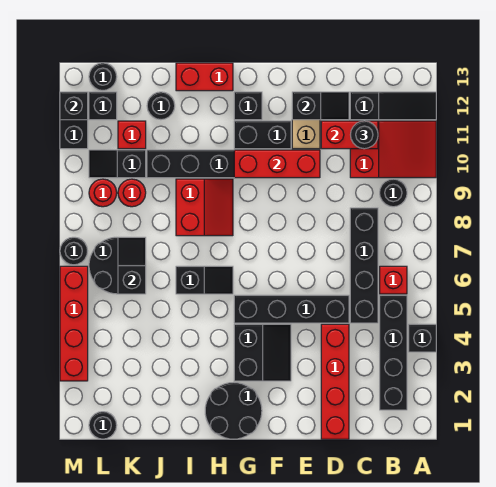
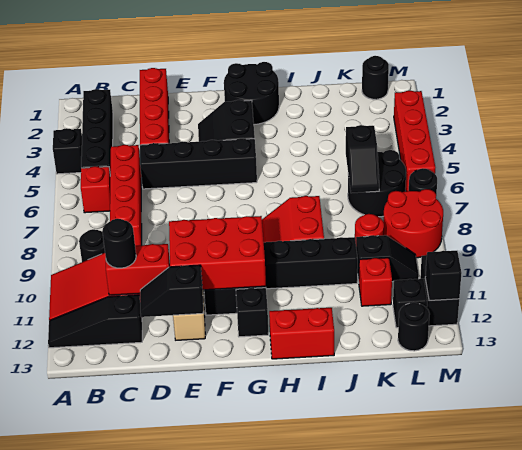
black brick C5:C8 level 1 -> red brick C5:C8 level 1
red brick E10:G10 level 2 -> red brick E10:G11 level 2
black slope H6:I6 level 1 top I -> none
black round brick J12 level 1 -> none
red round brick L9 level 1 -> red round brick L8:M9 level 1

